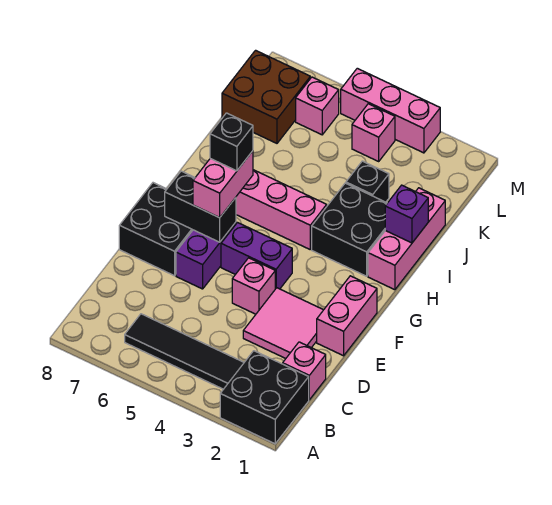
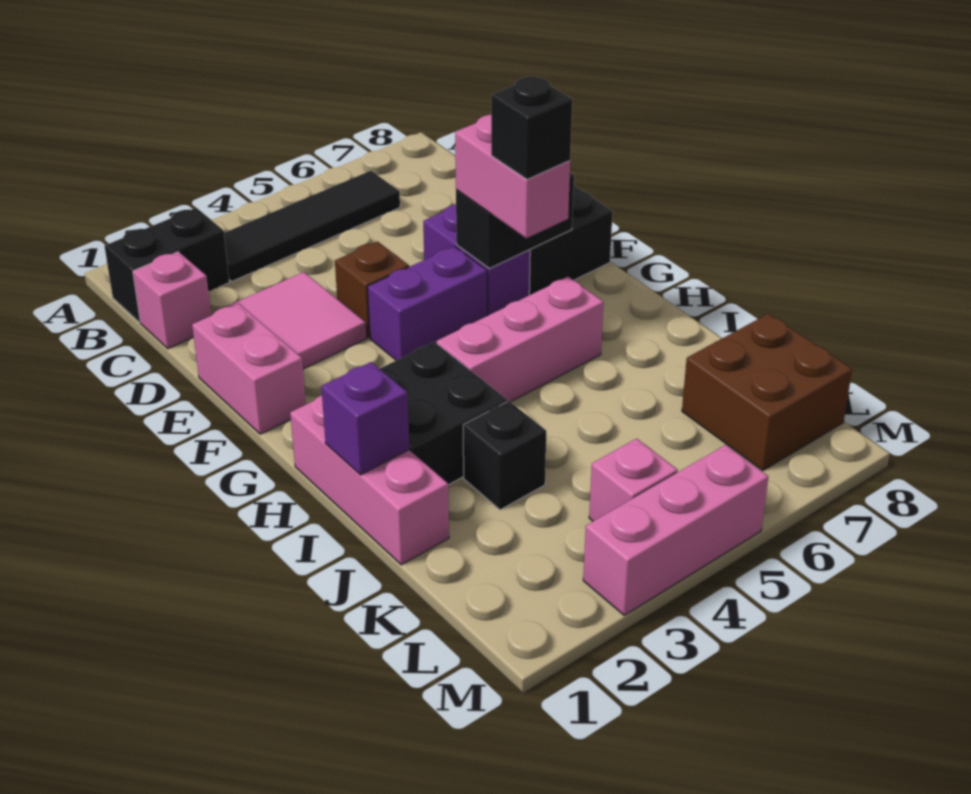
black brick A1:B2 level 1 -> black brick B1:B2 level 1
pink brick E4 level 1 -> brown brick E4 level 1
pink brick L6 level 1 -> none

